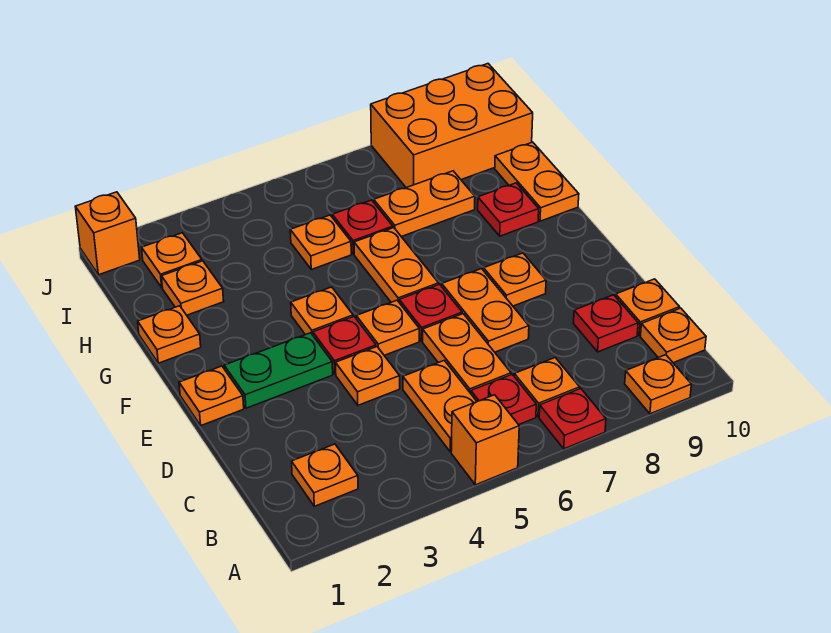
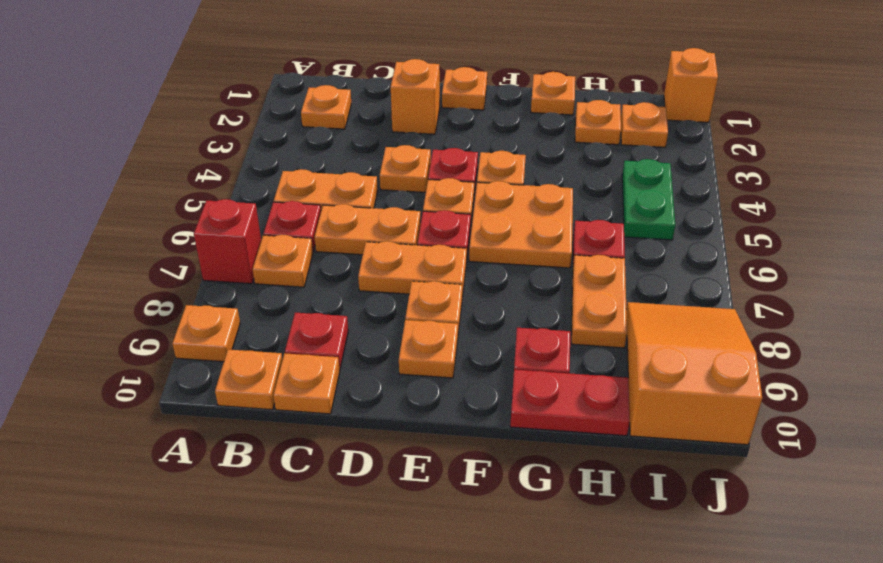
orange brick A5 level 1 -> orange brick D2 level 1
red plate A7 level 1 -> red brick A7 level 1
green plate E2:E3 level 1 -> green plate I4:I5 level 1
orange plate F6:G6 level 1 -> orange plate F5:G6 level 1
orange plate G10:H10 level 1 -> red plate G10:H10 level 1
orange plate H5 level 1 -> orange plate E9 level 1
orange brick I8:J10 level 1 -> orange slope I8:J10 level 1 top 10

